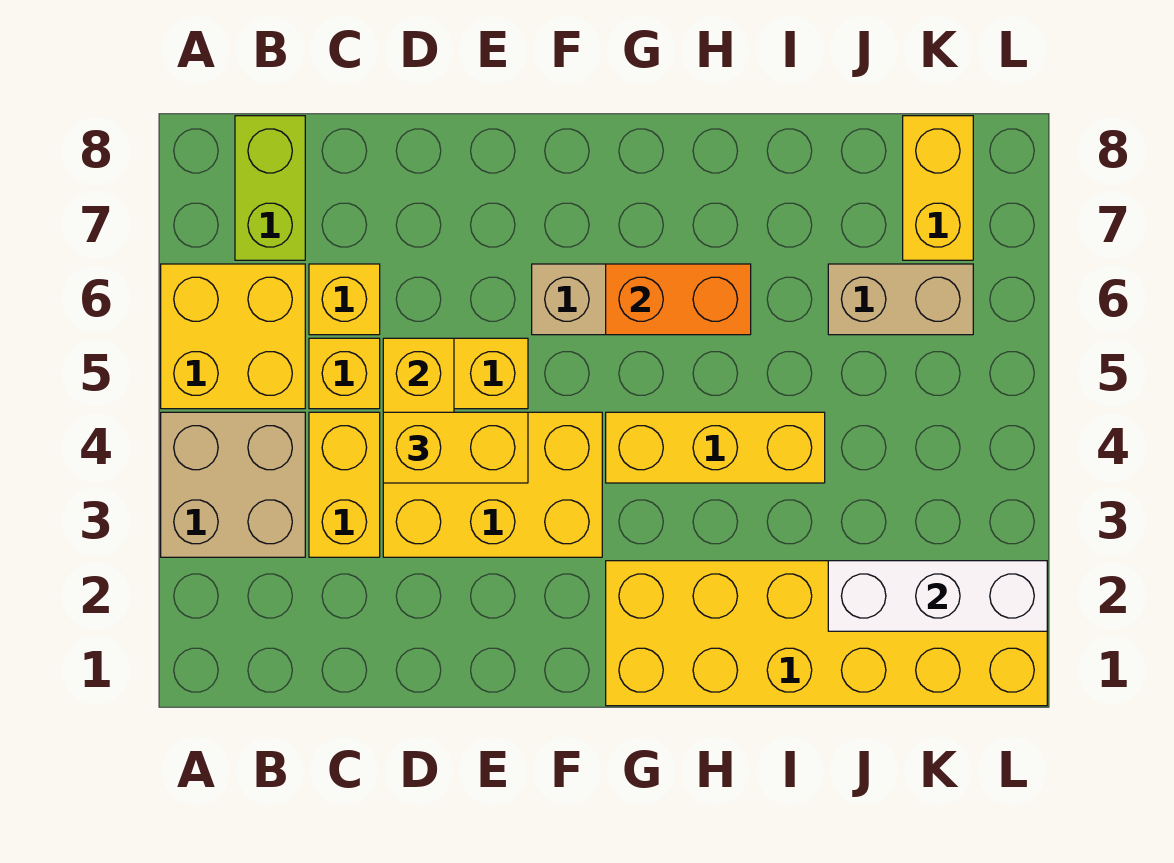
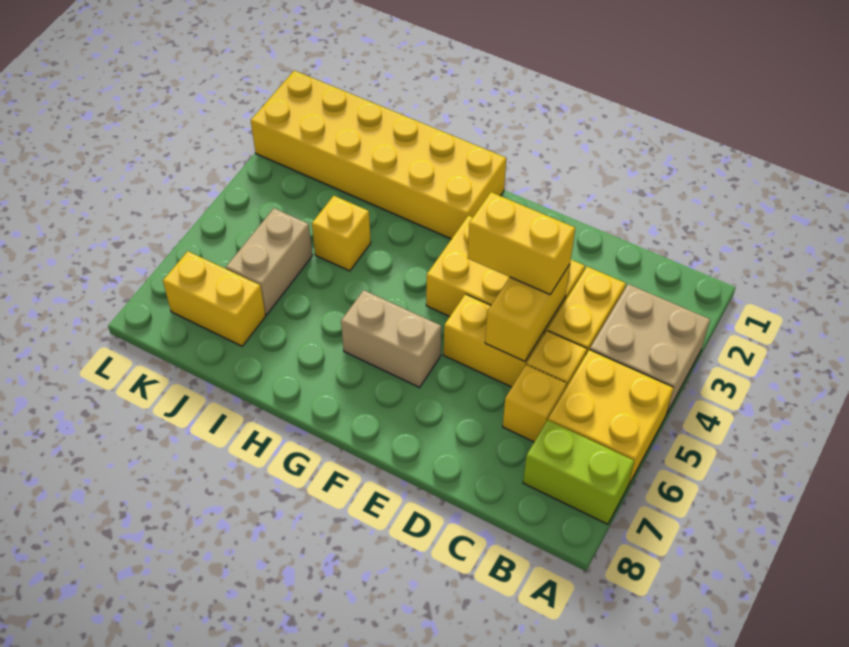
lime brick B7:B8 level 1 -> lime brick A7:B7 level 1
yellow brick G4:I4 level 1 -> yellow brick I4 level 1
orange brick G6:H6 level 2 -> none
white brick J2:L2 level 2 -> none
tan brick J6:K6 level 1 -> tan brick J5:J6 level 1
yellow brick K7:K8 level 1 -> yellow brick J7:K7 level 1

